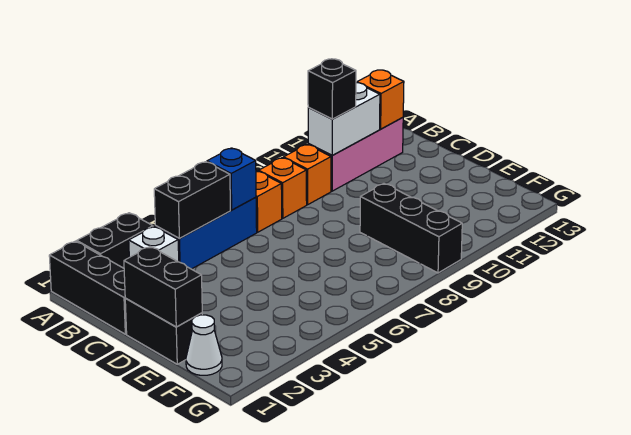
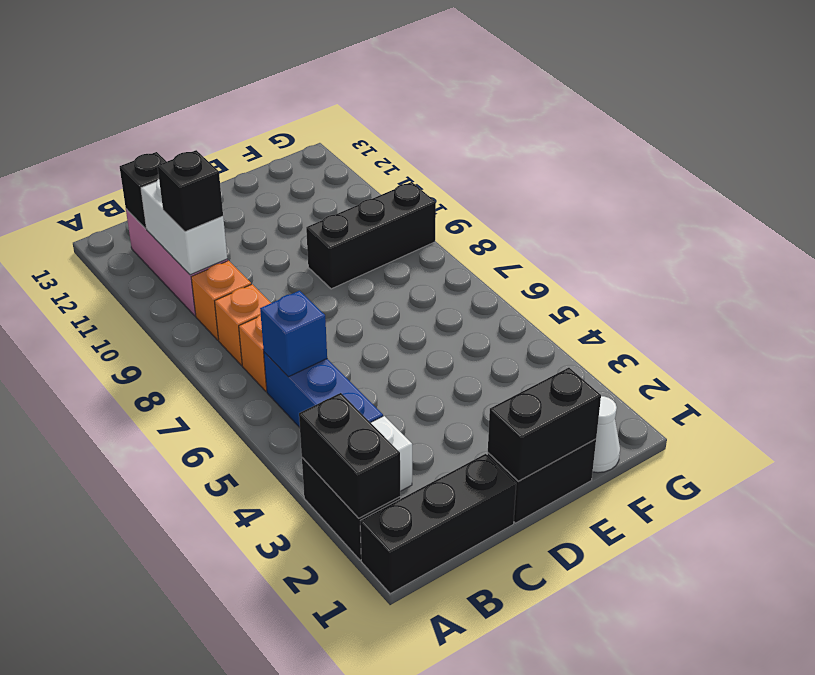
black brick B4:B5 level 2 -> black brick A2:A3 level 2
orange brick B12 level 2 -> black brick B12 level 2

